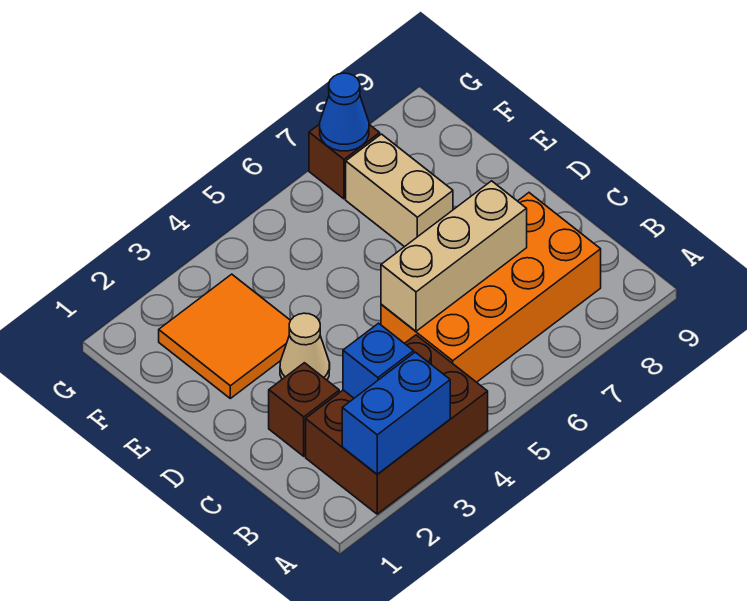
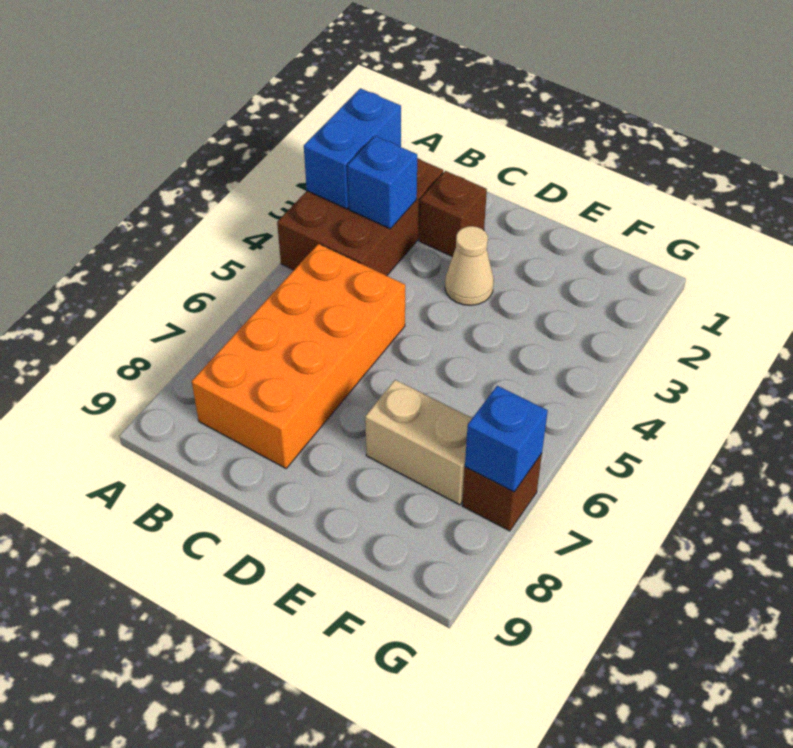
tan brick C5:C7 level 2 -> none
orange tile E2:F3 level 1 -> none
blue cone G7 level 2 -> blue brick G7 level 2

